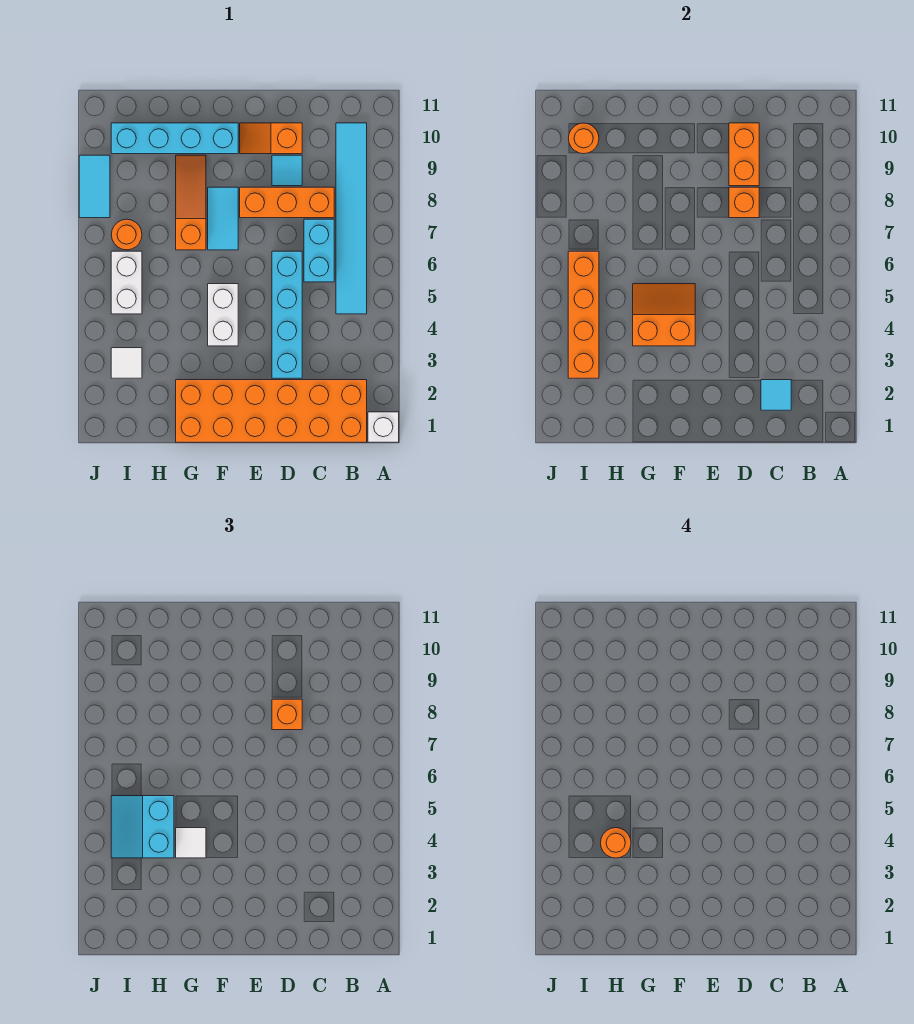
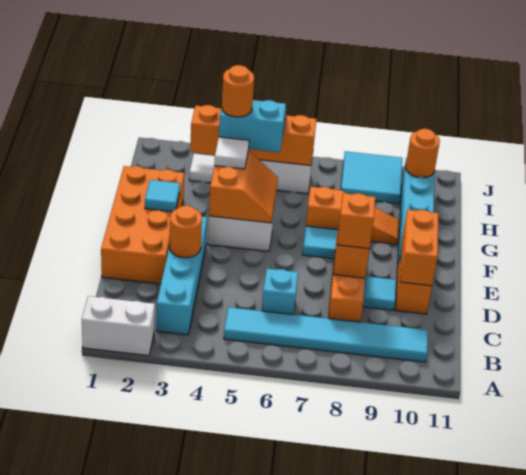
white brick A1 level 1 -> white brick A1:A2 level 1
orange brick B1:G2 level 1 -> orange brick D1:G2 level 1
cyan tile C2 level 2 -> cyan tile F2 level 2
cyan brick C6:C7 level 1 -> cyan brick C6 level 1
cyan brick D3:D6 level 1 -> cyan brick B3:E3 level 1
orange brick D9:D10 level 2 -> orange brick D10:E10 level 2
orange round brick I7 level 1 -> orange round brick D3 level 2
cyan tile J8:J9 level 1 -> cyan tile I8:J9 level 1

